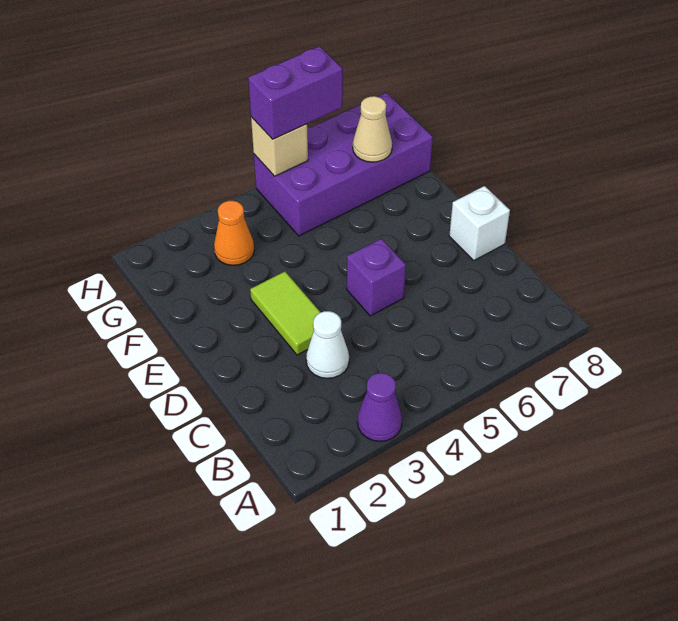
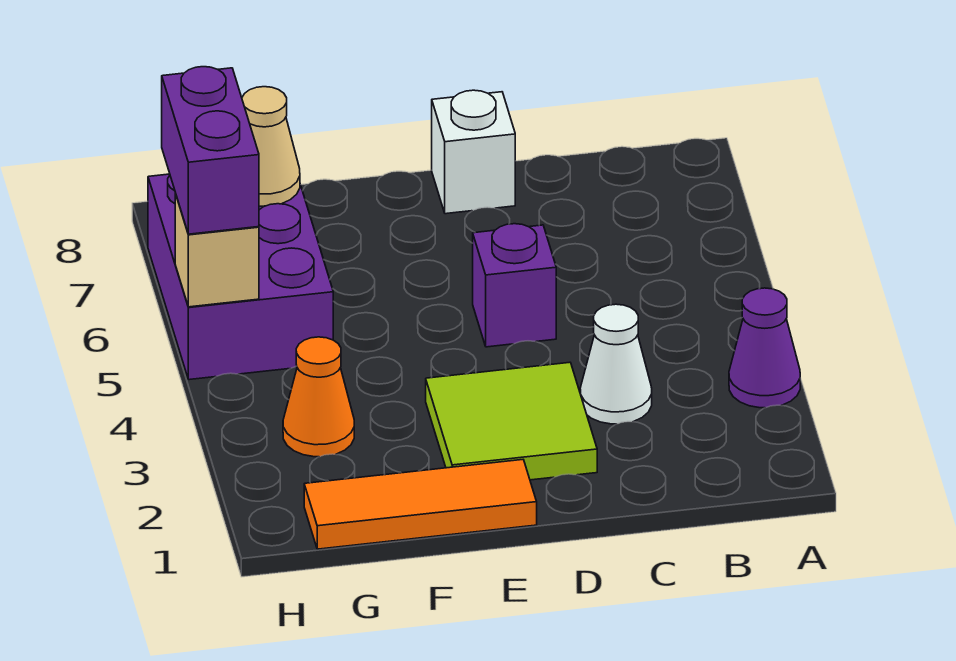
lime tile D3:E3 level 1 -> lime tile D2:E3 level 1
none -> orange tile E1:G1 level 1
purple brick G5:H8 level 1 -> purple brick G5:H7 level 1

